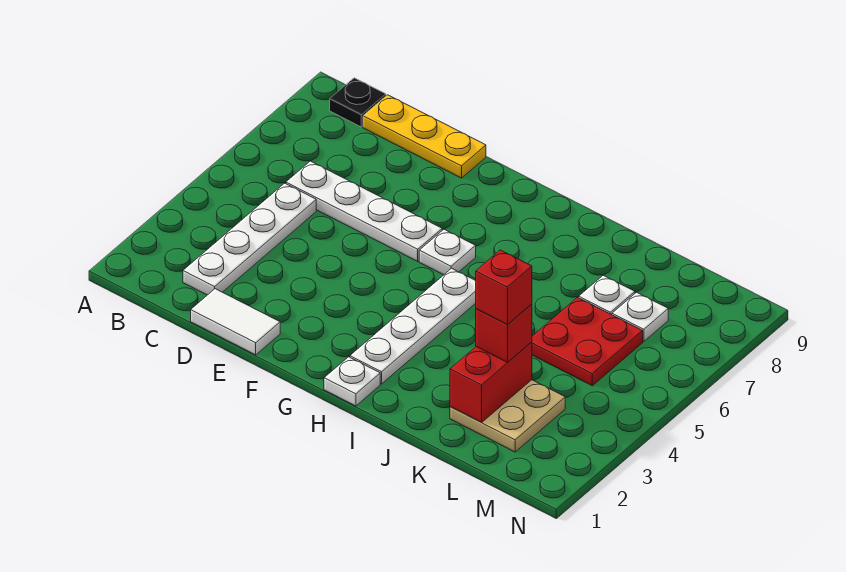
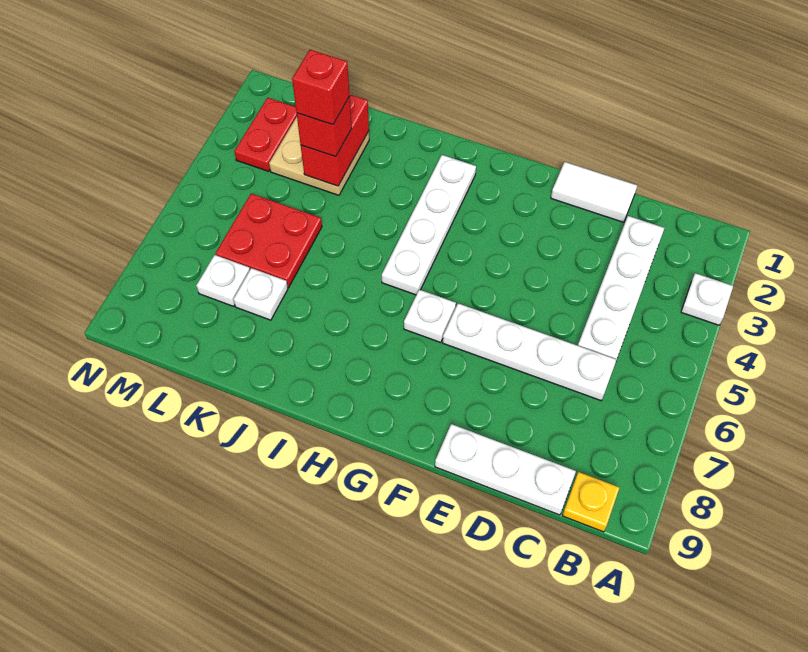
black plate B9 level 1 -> yellow plate B9 level 1
yellow plate C9:E9 level 1 -> white plate C9:E9 level 1
white plate H1 level 1 -> white plate A3 level 1
none -> red plate M2:M3 level 1

